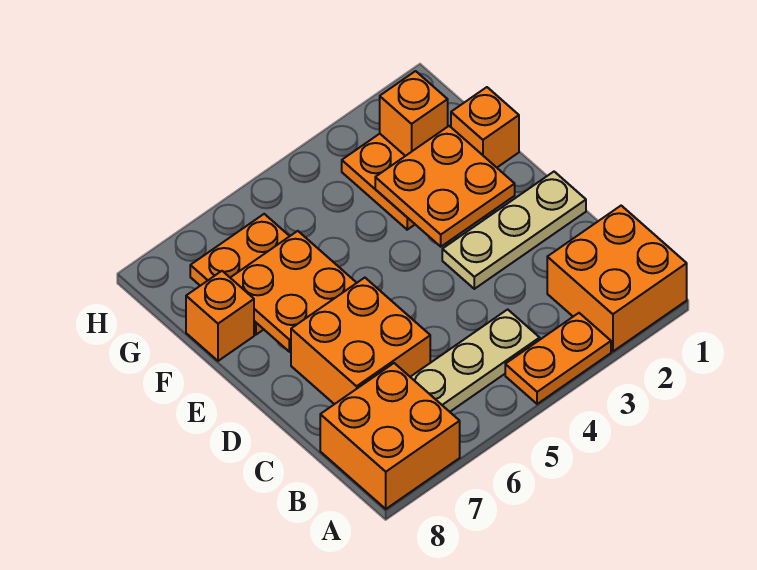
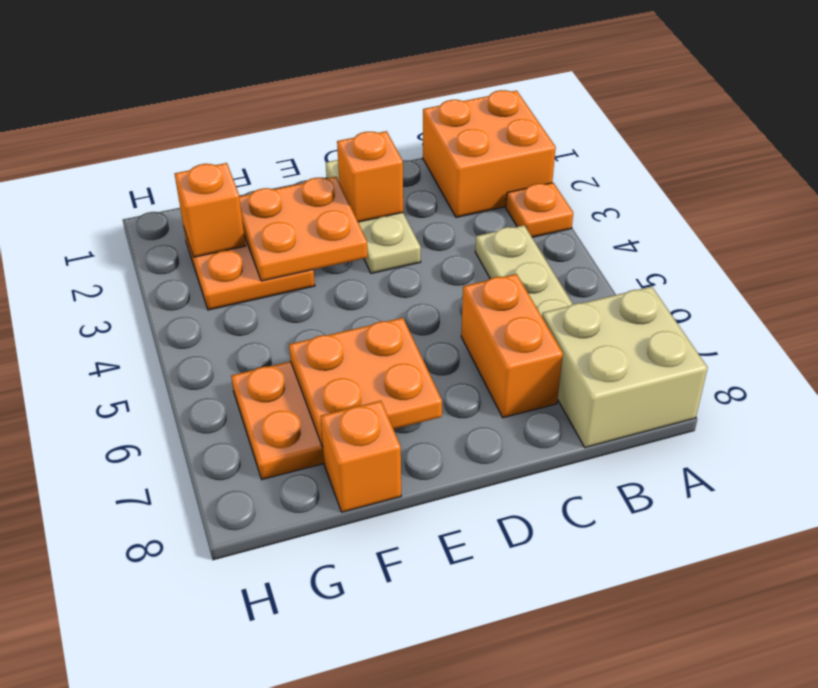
orange plate A3:A4 level 1 -> orange plate A3 level 1
orange brick A7:B8 level 1 -> tan brick A7:B8 level 1
orange brick C6:D7 level 1 -> orange brick C6:C7 level 1
orange brick F1 level 1 -> orange brick D2 level 2

